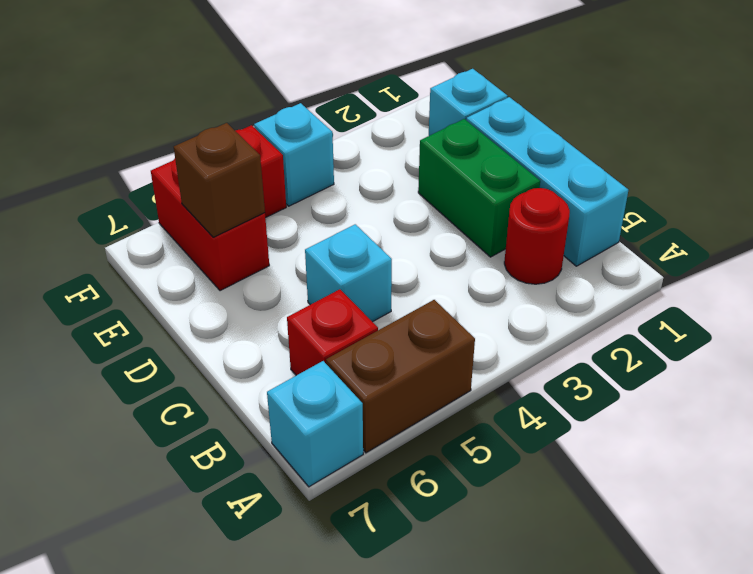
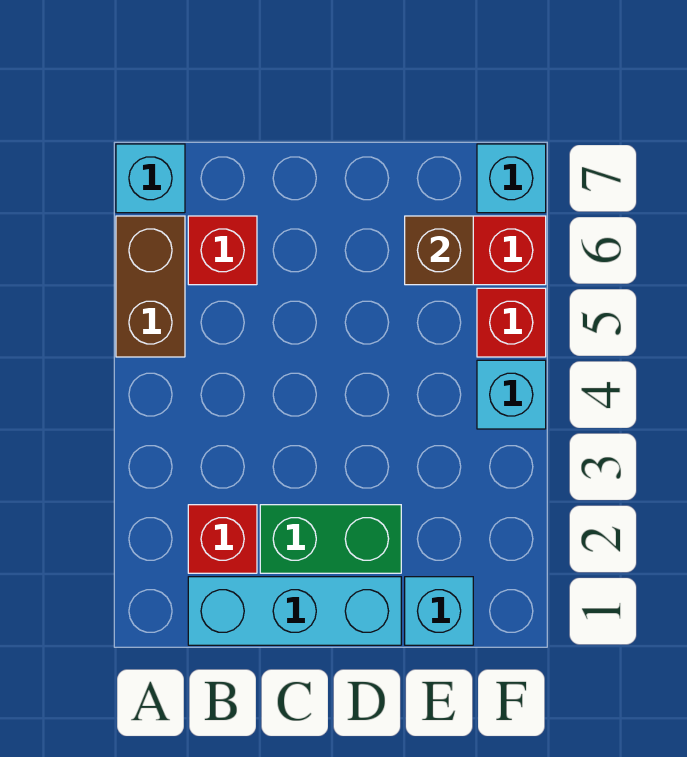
red round brick B2 level 1 -> red brick B2 level 1
cyan brick C5 level 1 -> cyan brick F7 level 1

